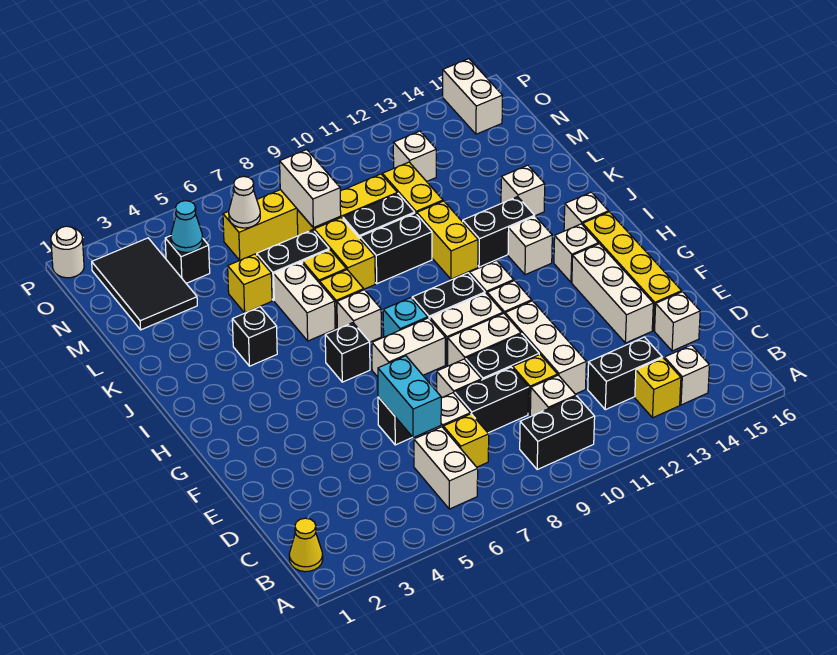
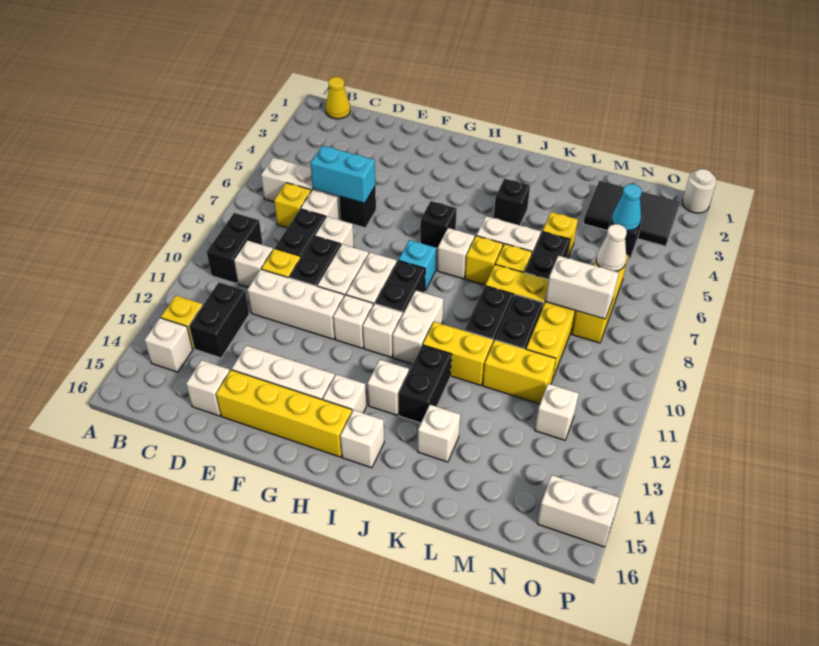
white brick G7:G8 level 1 -> white brick I10:I11 level 1

